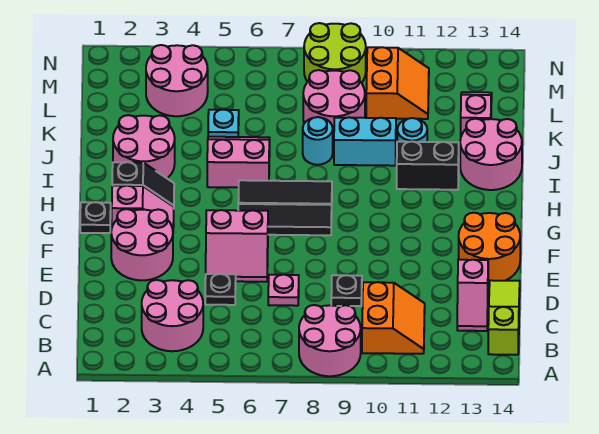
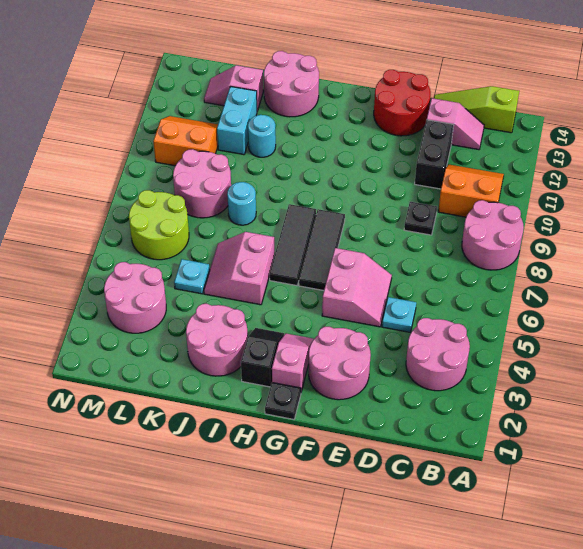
black plate D5 level 1 -> cyan plate D5 level 1
pink plate D7 level 1 -> none
orange round brick E13:F14 level 1 -> red round brick E13:F14 level 1
black brick I11:I12 level 1 -> black brick D11:D12 level 1
cyan brick J9:J10 level 1 -> cyan brick K11:K12 level 1
lime round brick M8:N9 level 1 -> lime round brick L6:M7 level 1

